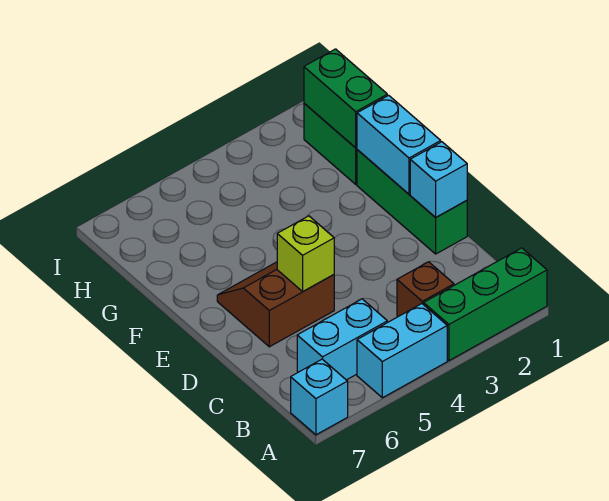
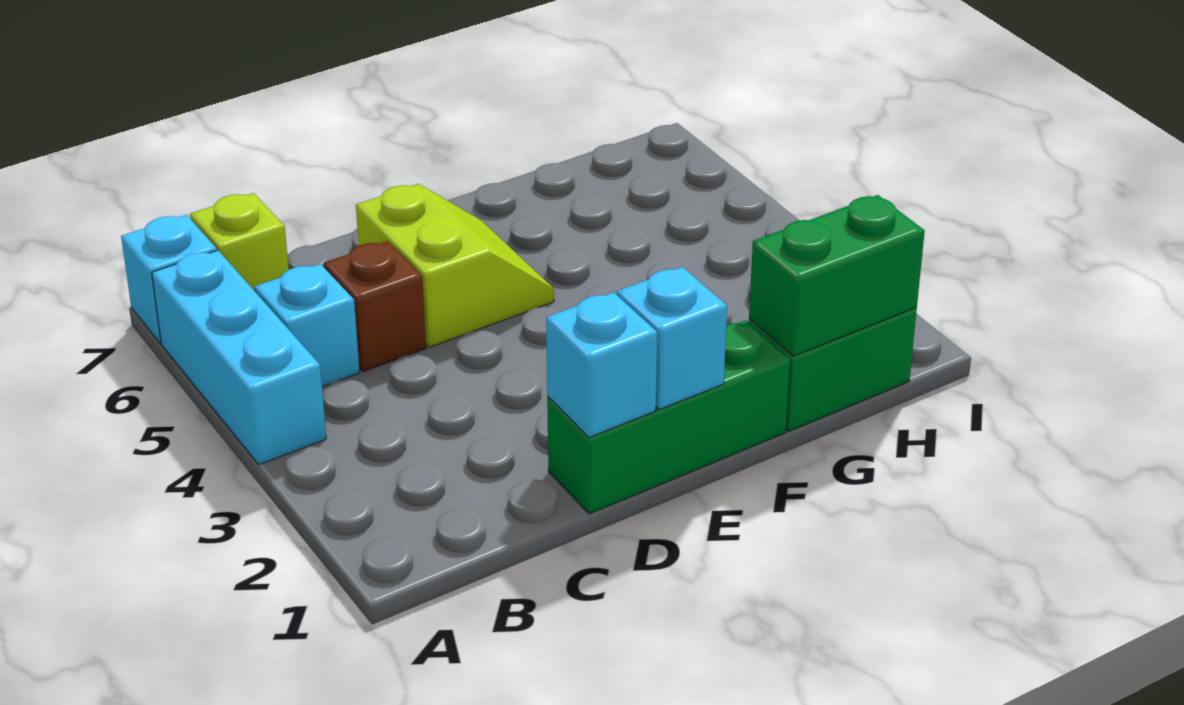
green brick A1:A3 level 1 -> none
cyan brick A4:A5 level 1 -> cyan brick A4:A6 level 1
brown brick B3 level 1 -> brown brick C5 level 1
cyan brick B5:B6 level 1 -> cyan brick B5 level 1
brown slope D5:E6 level 1 top D -> lime slope D5:E6 level 1 top D
lime brick D5 level 2 -> lime brick B7 level 1
cyan brick E1:F1 level 2 -> cyan brick E1 level 2

